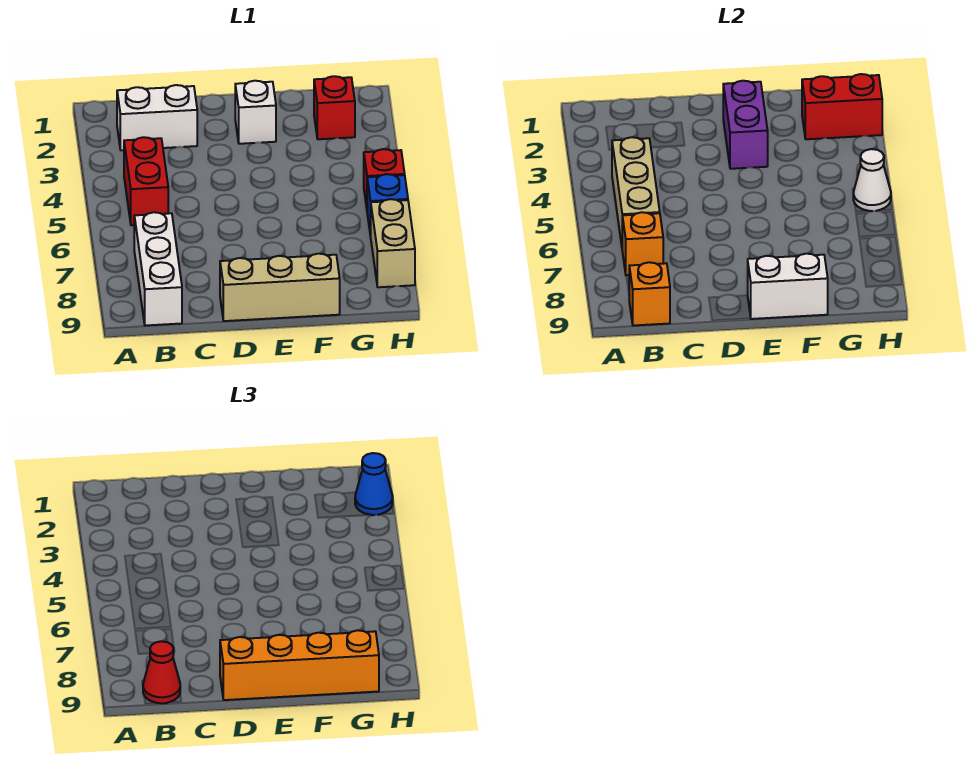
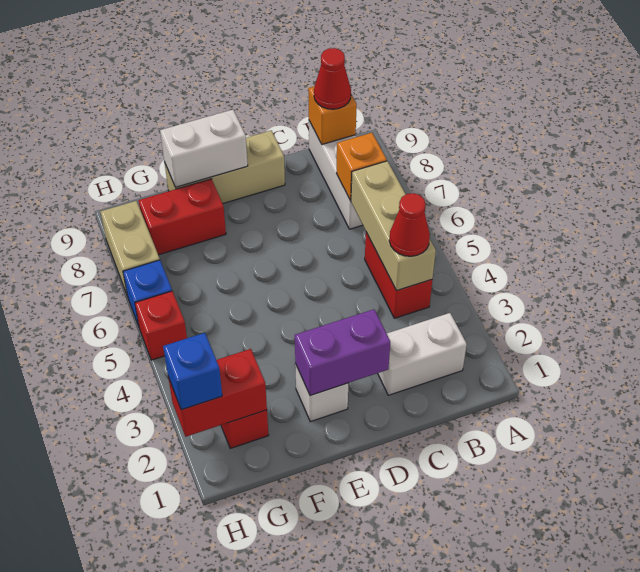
none -> red cone B4 level 3
orange brick D9:G9 level 3 -> none
purple brick E2:E3 level 2 -> purple brick D2:E2 level 2
none -> red brick F8:G8 level 1
blue cone H2 level 3 -> blue brick H2 level 3
white cone H5 level 2 -> none

